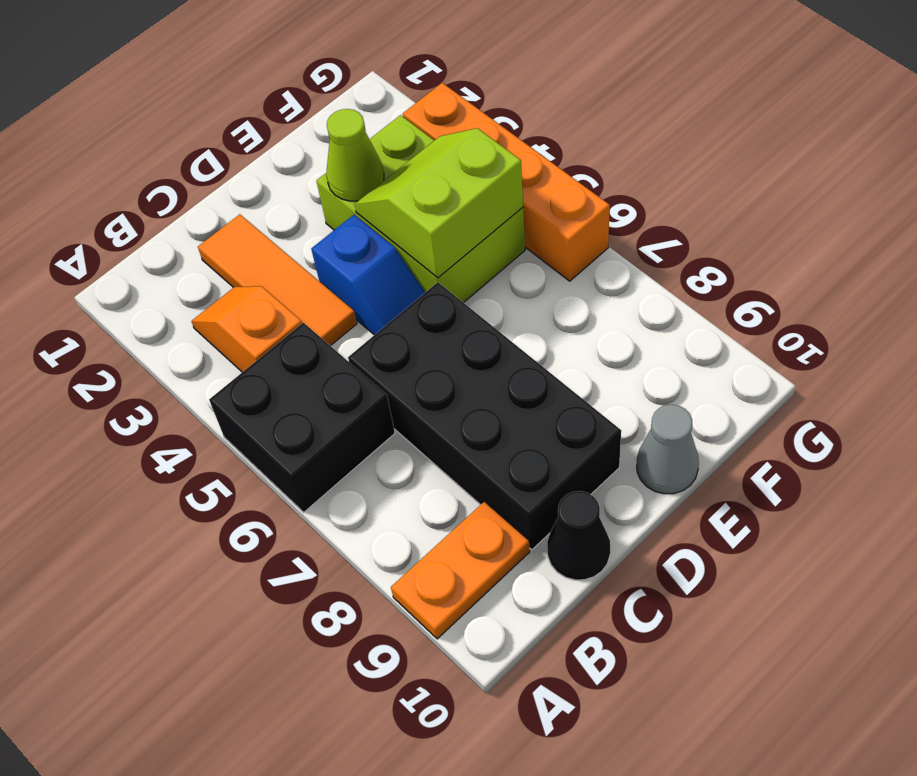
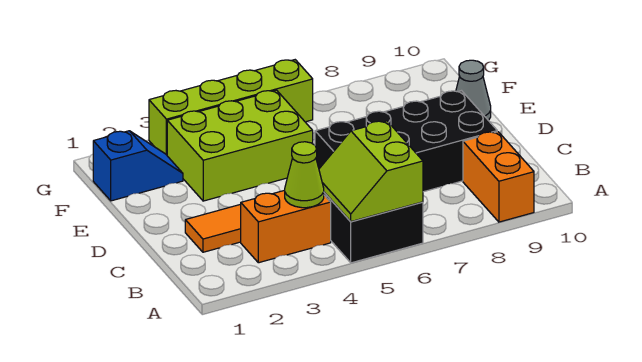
orange plate A9:B9 level 1 -> orange brick A9:B9 level 1
orange slope B3:B4 level 1 top 4 -> orange brick B3:B4 level 1
black cone C10 level 1 -> none
blue slope D4:D5 level 1 top 4 -> blue slope F1:F2 level 1 top 1
lime cone E3 level 2 -> lime cone B4 level 2
lime slope E4:F5 level 2 top 5 -> lime slope A5:B6 level 2 top 6
orange brick G3:G6 level 1 -> lime brick G3:G6 level 1

